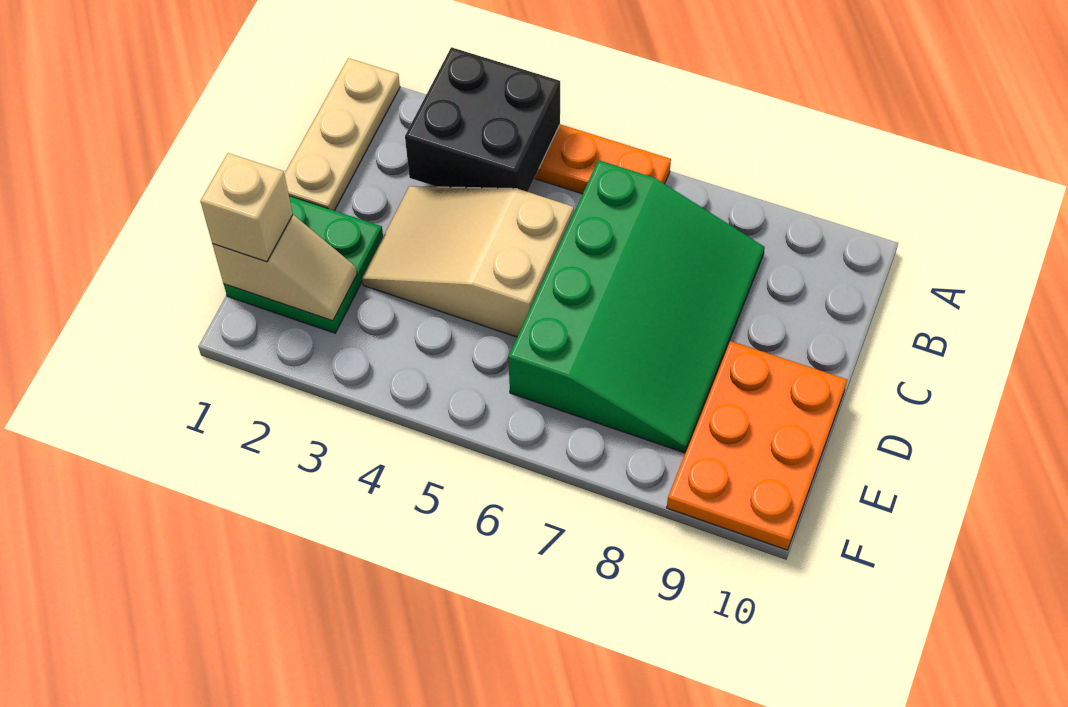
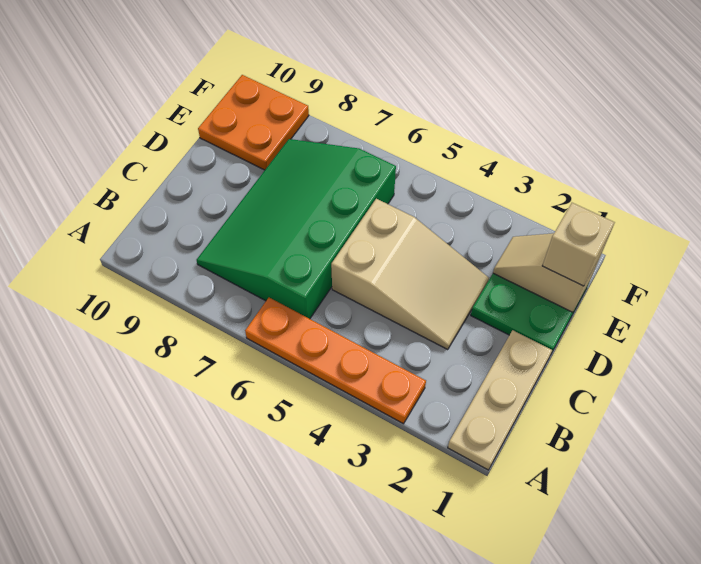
black brick A3:B4 level 2 -> none
orange plate D9:F10 level 1 -> orange plate E9:F10 level 1

